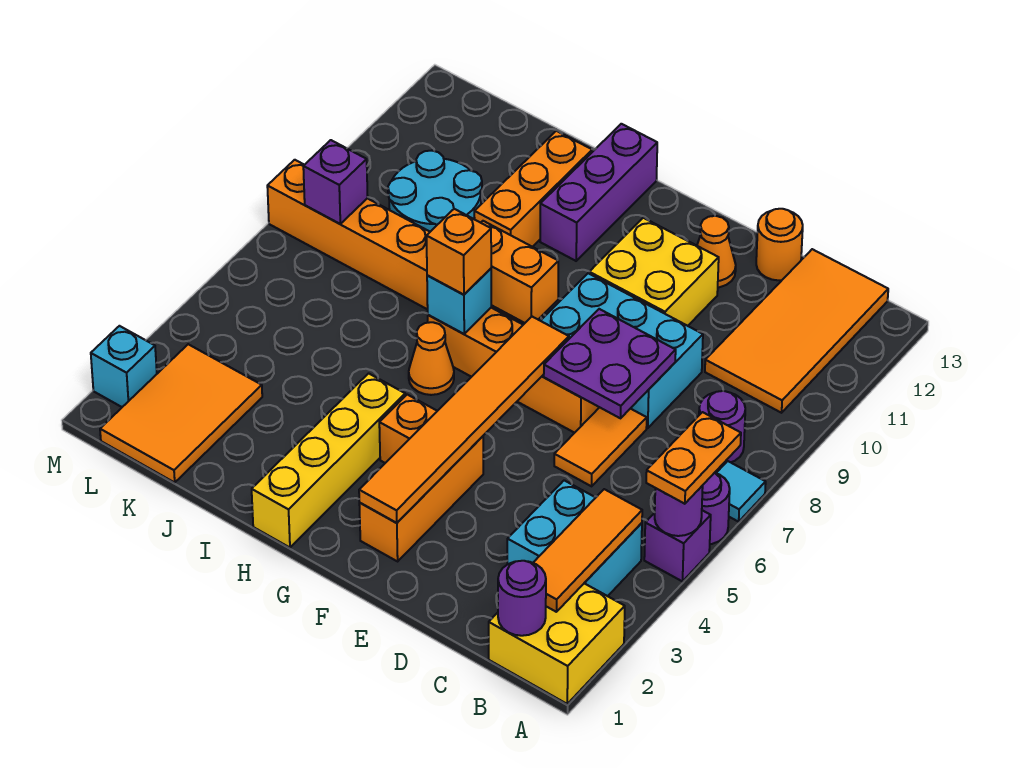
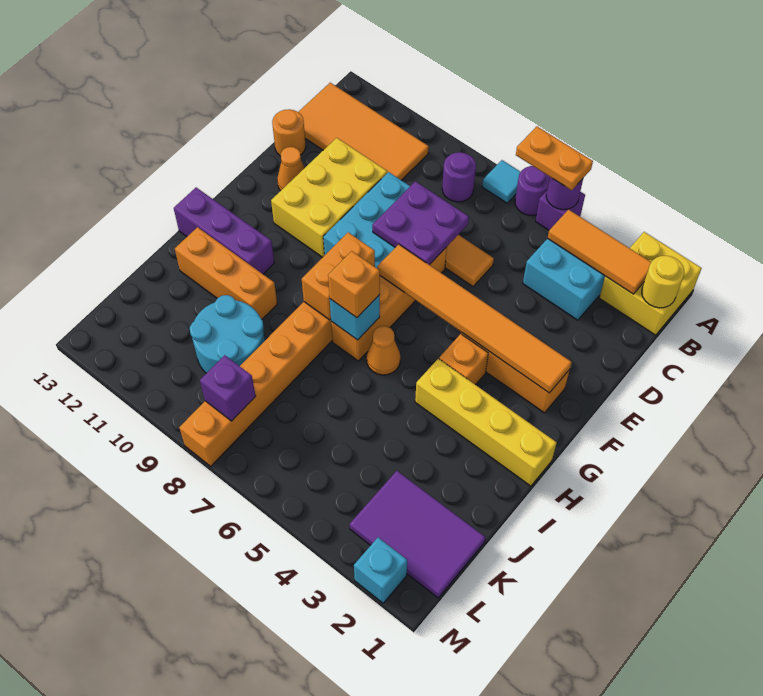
purple round brick B1 level 2 -> yellow round brick B1 level 2
yellow brick E10:F11 level 1 -> yellow brick D10:F11 level 1
orange tile K1:L3 level 1 -> purple tile K1:L3 level 1

